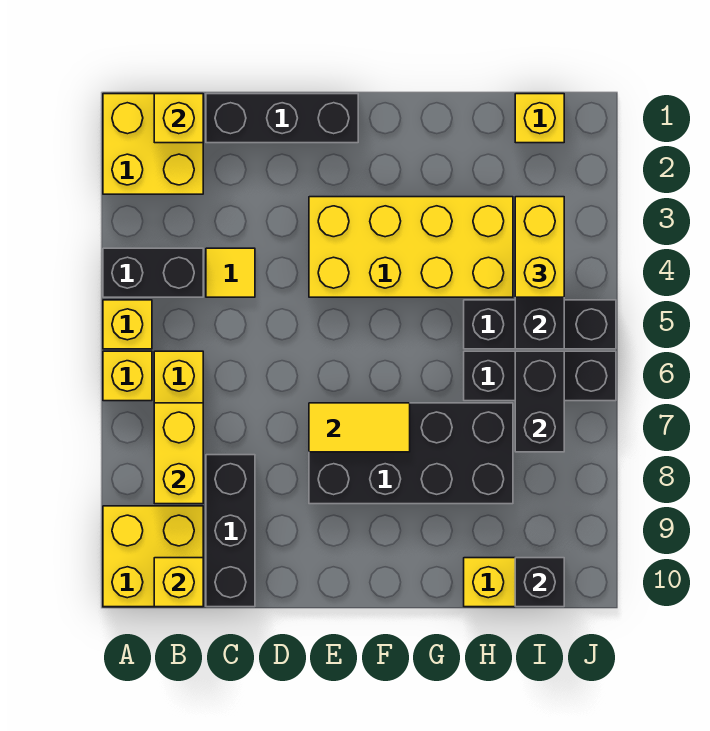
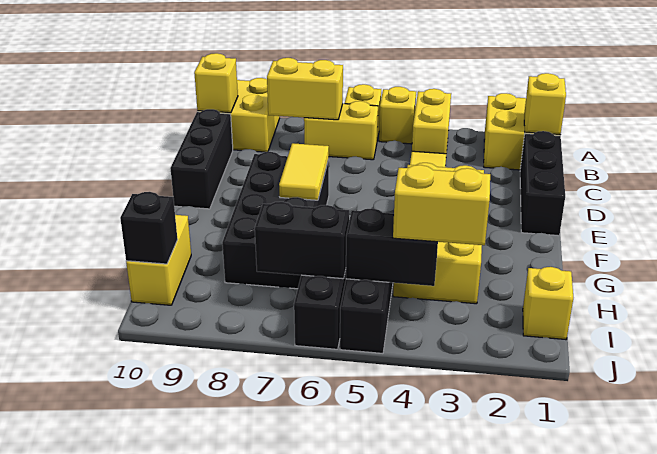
black brick A4:B4 level 1 -> yellow brick A4:B4 level 1
black brick C8:C10 level 1 -> black brick C10:E10 level 1

